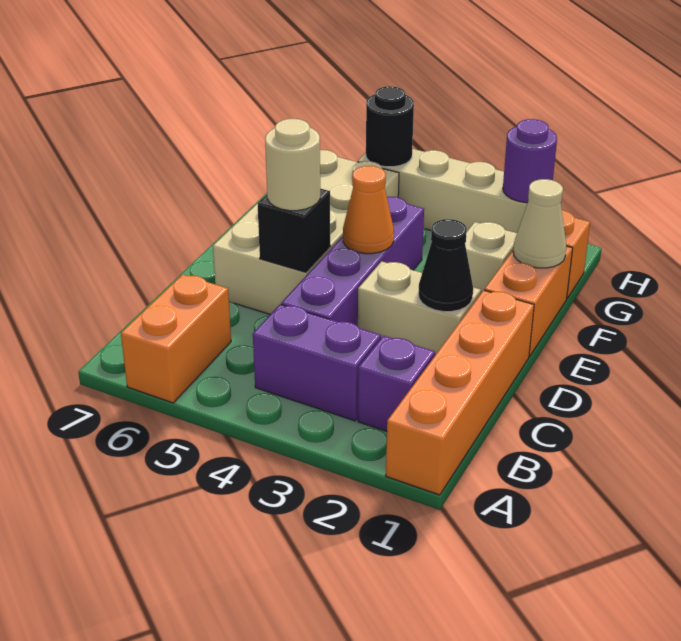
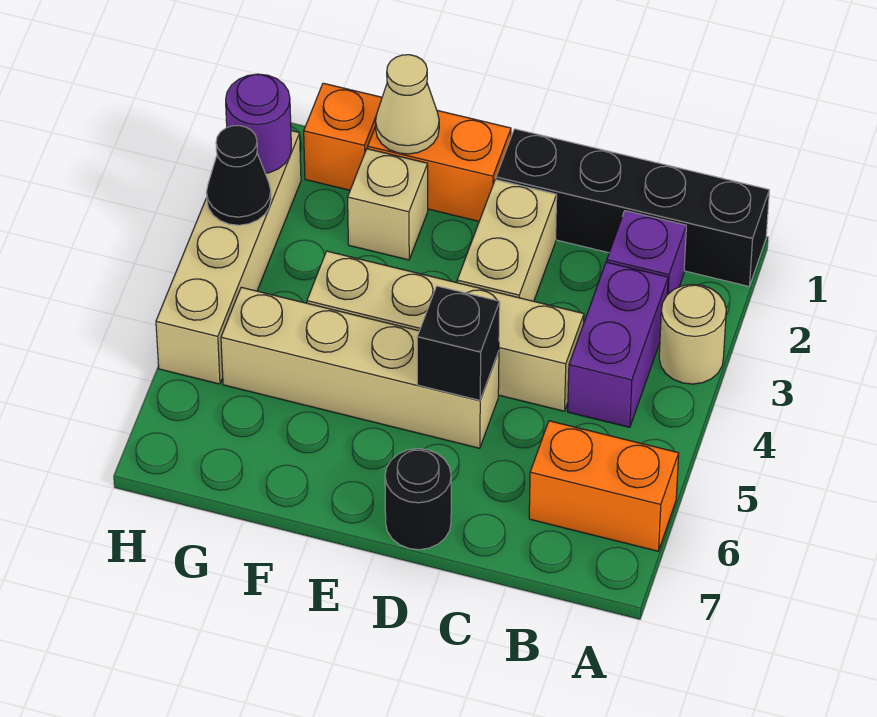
orange brick A1:D1 level 1 -> black brick A1:D1 level 1
purple brick C4:F4 level 1 -> tan brick C4:F4 level 1
black cone D2 level 2 -> black cone H3 level 2
tan brick D5:G6 level 1 -> tan brick D5:G5 level 1
tan round brick D5 level 3 -> tan round brick A3 level 1
orange cone E4 level 2 -> none
black round brick H5 level 2 -> black round brick D7 level 1

